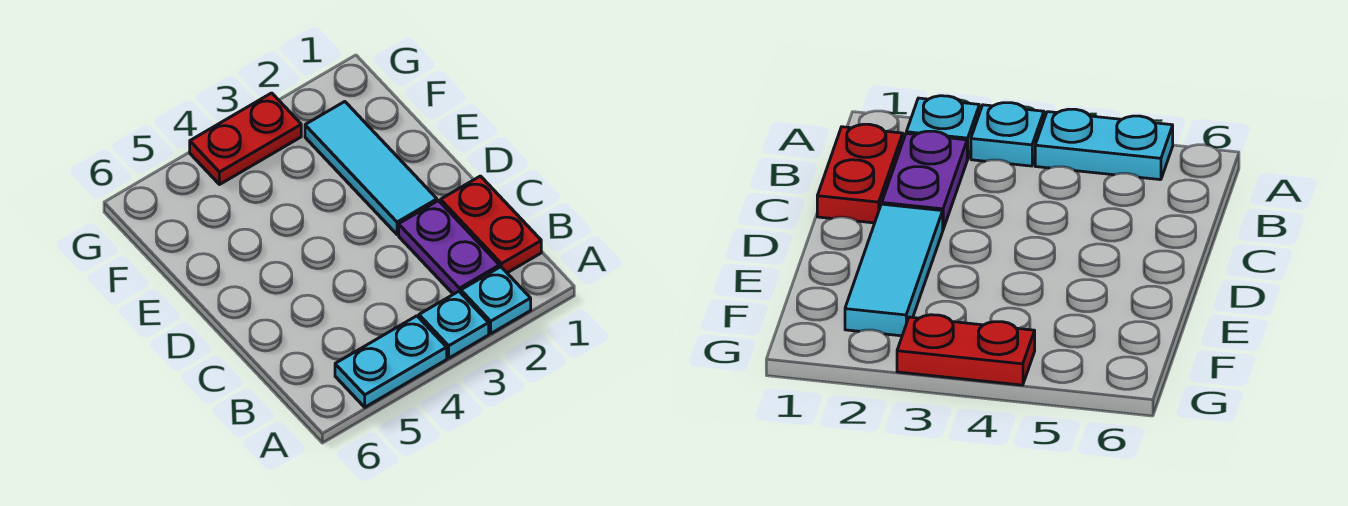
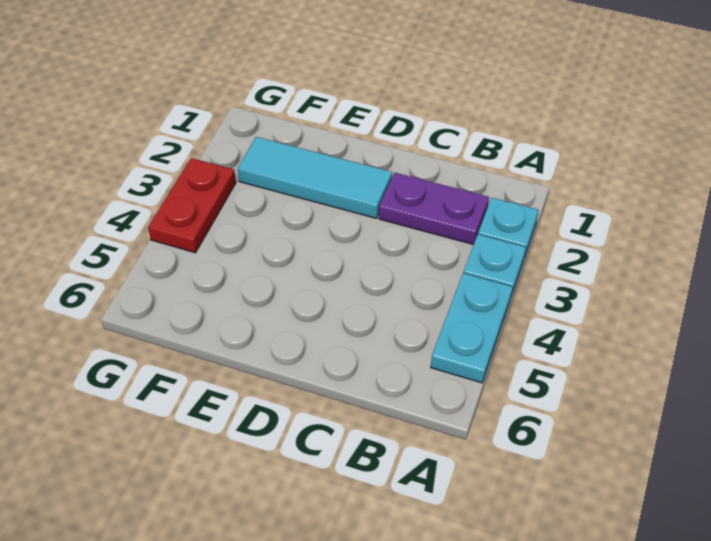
red plate B1:C1 level 1 -> none

